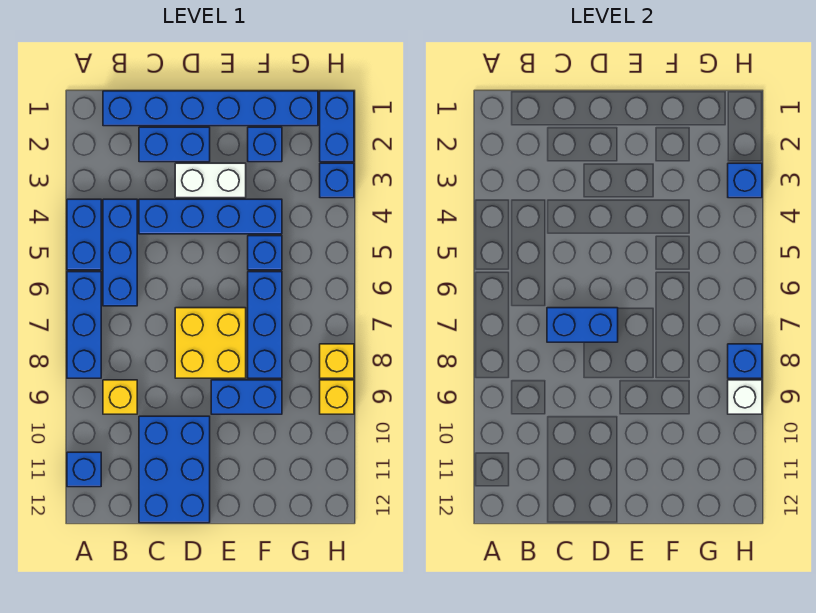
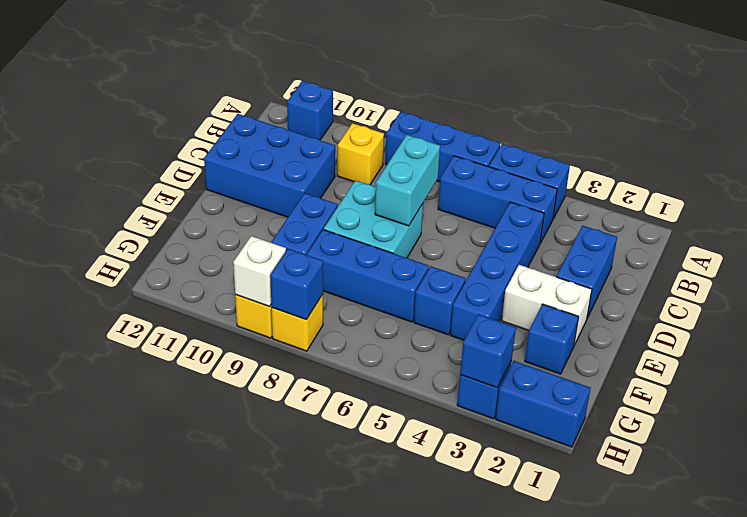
blue brick B1:G1 level 1 -> none
blue brick C7:D7 level 2 -> cyan brick C7:D7 level 2
white brick D3:E3 level 1 -> white brick E2:E3 level 1
yellow brick D7:E8 level 1 -> cyan brick D7:E8 level 1

